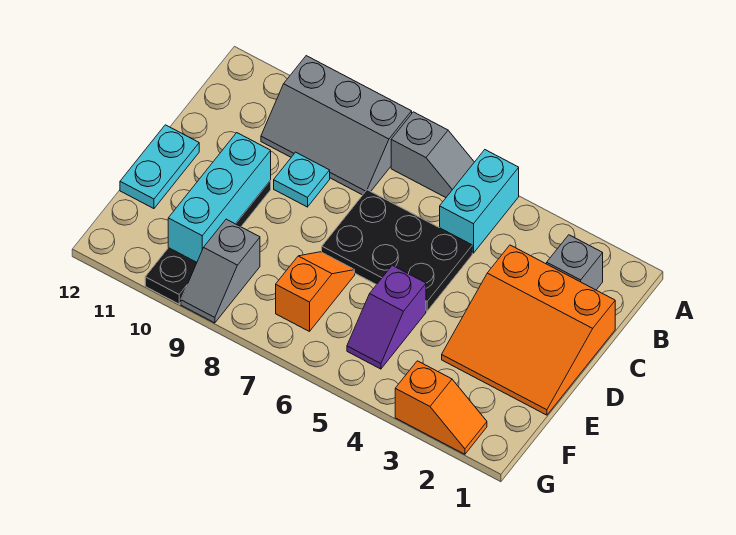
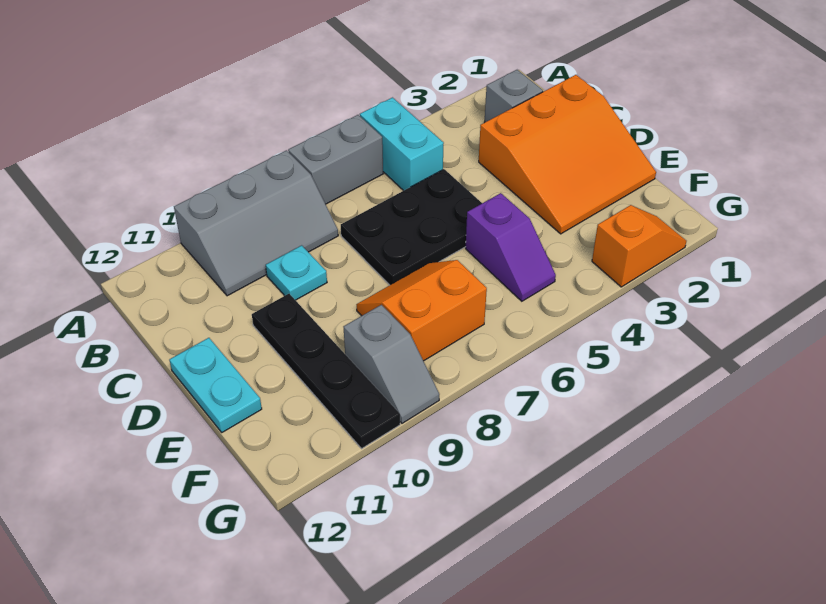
grey slope A6:A7 level 1 top 7 -> grey brick A6:A7 level 1
cyan brick D10:F10 level 2 -> none
orange slope E7:F7 level 1 top F -> orange slope E7:F8 level 1 top F

